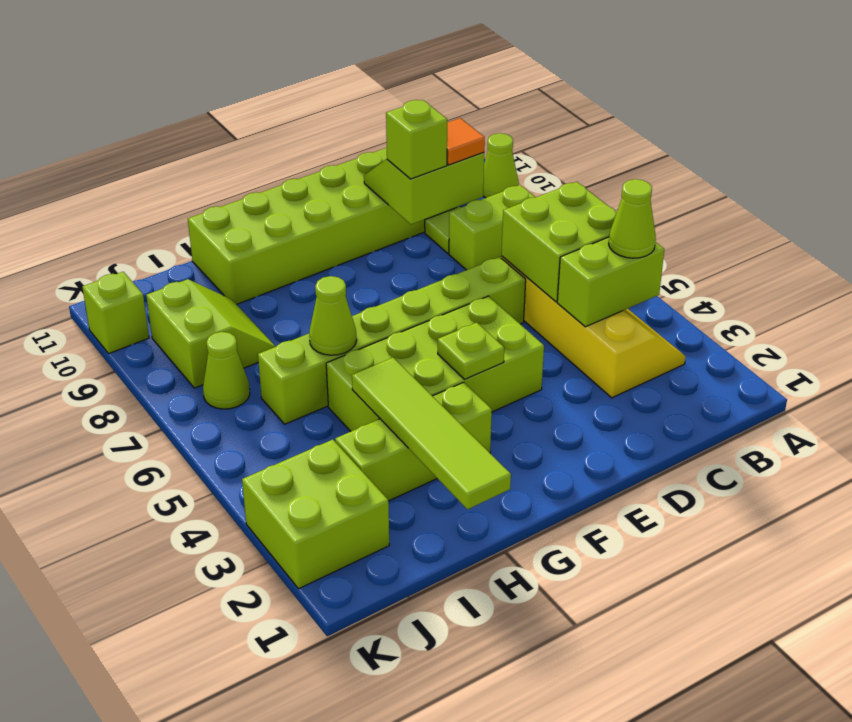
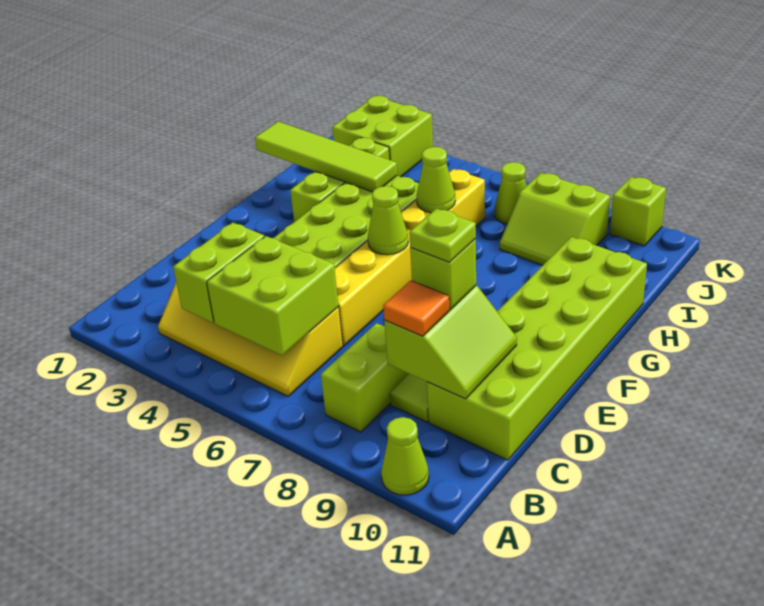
lime cone B4 level 3 -> lime cone F6 level 2
lime brick D6:I6 level 1 -> yellow brick D6:I6 level 1
lime plate F4 level 2 -> lime plate D9 level 4

